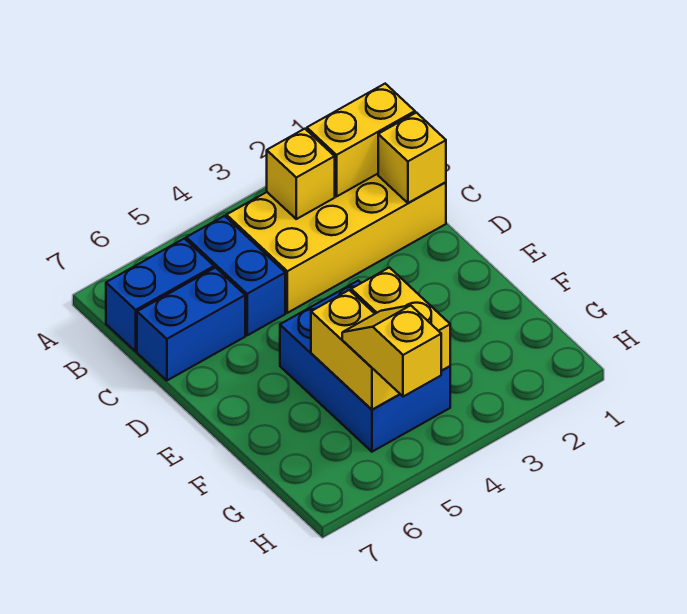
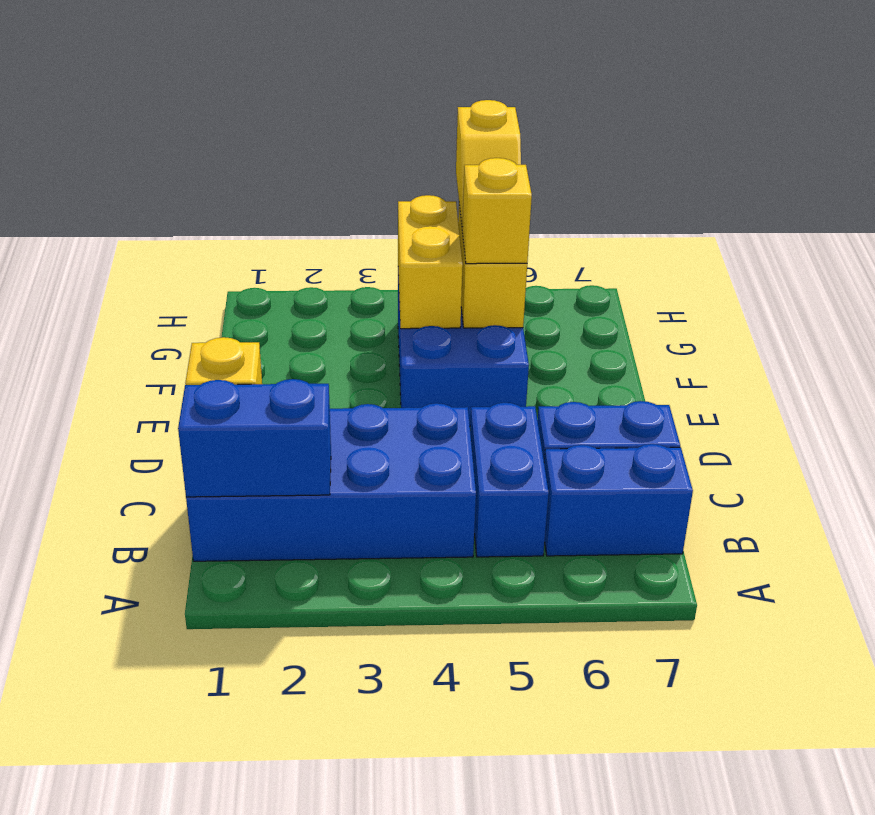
yellow brick B1:C4 level 1 -> blue brick B1:C4 level 1
yellow brick B1:B2 level 2 -> blue brick B1:B2 level 2
yellow brick B3 level 2 -> yellow brick F5 level 3

